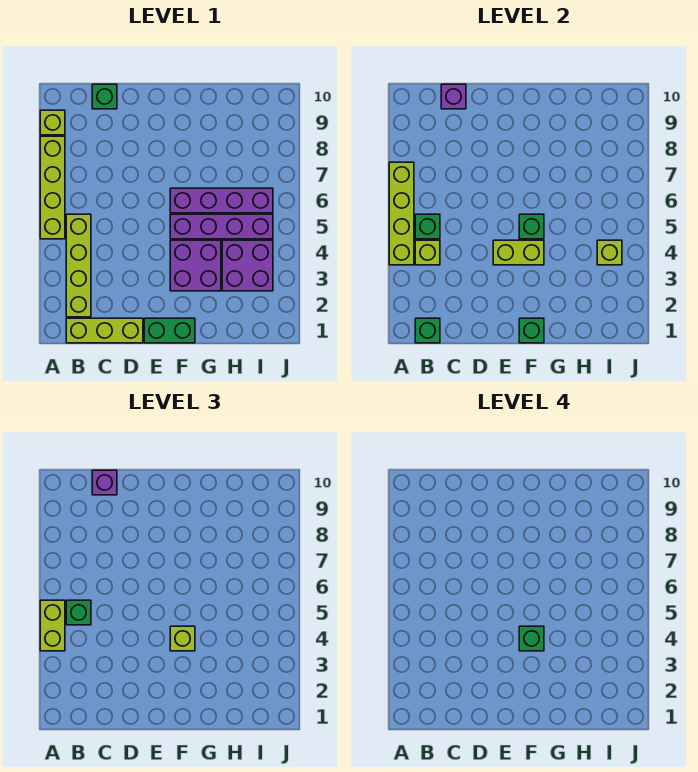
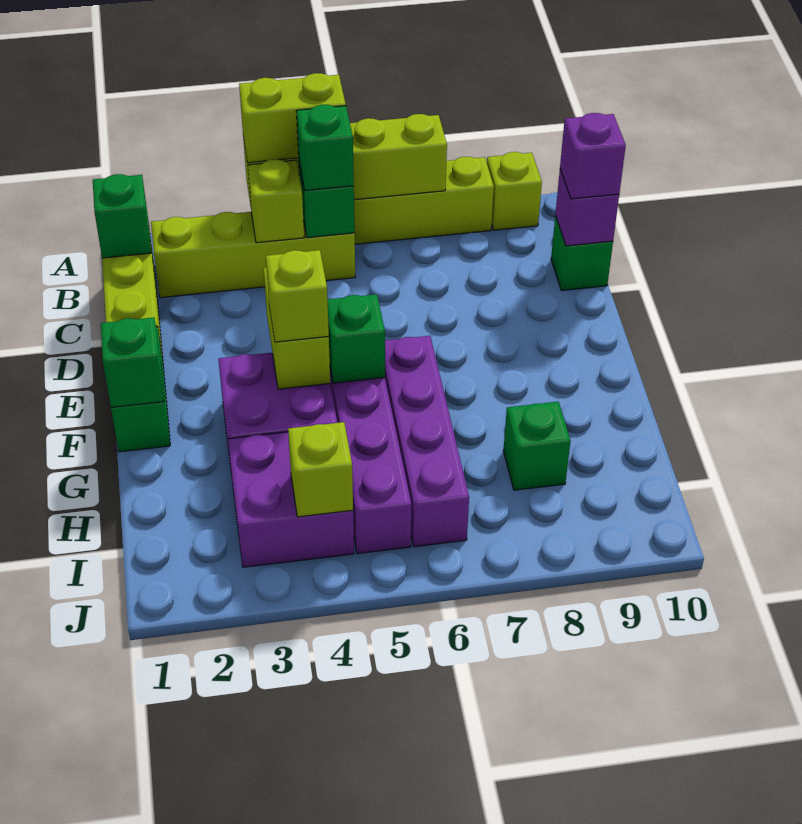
green brick F4 level 4 -> green brick H8 level 1

